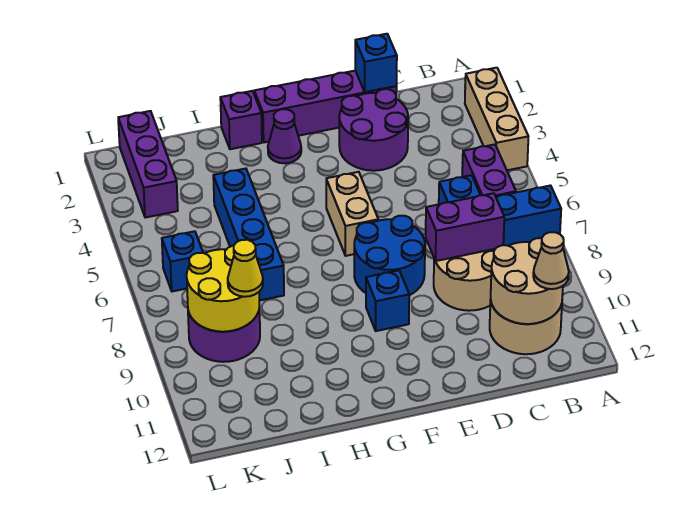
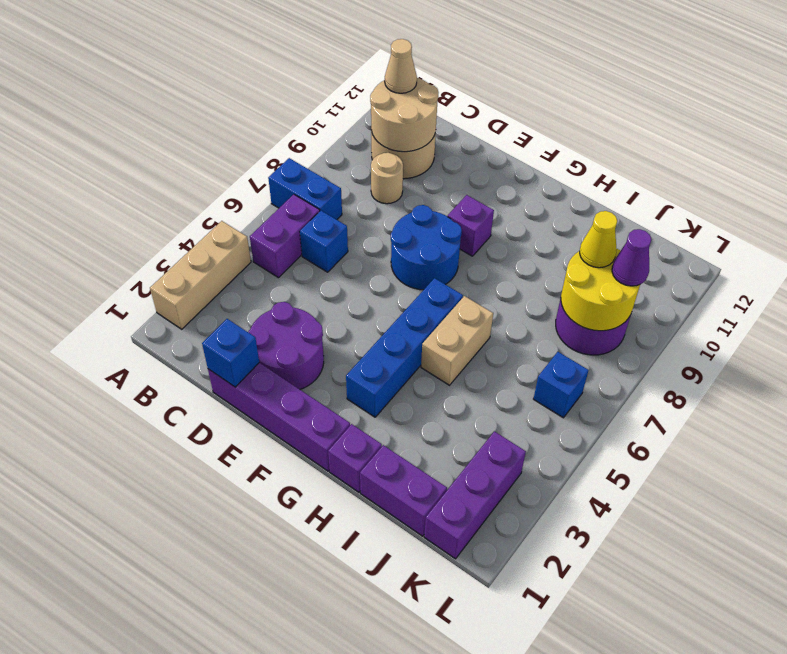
tan round brick C8:D9 level 1 -> tan round brick C9 level 1
purple brick C8:D8 level 2 -> purple brick I1:J1 level 1
tan brick F5:F6 level 1 -> tan brick H5:H6 level 1
blue brick F9 level 1 -> purple brick F9 level 1
purple cone G2 level 1 -> purple cone K9 level 3
blue brick I4:I7 level 1 -> blue brick G3:G6 level 1

